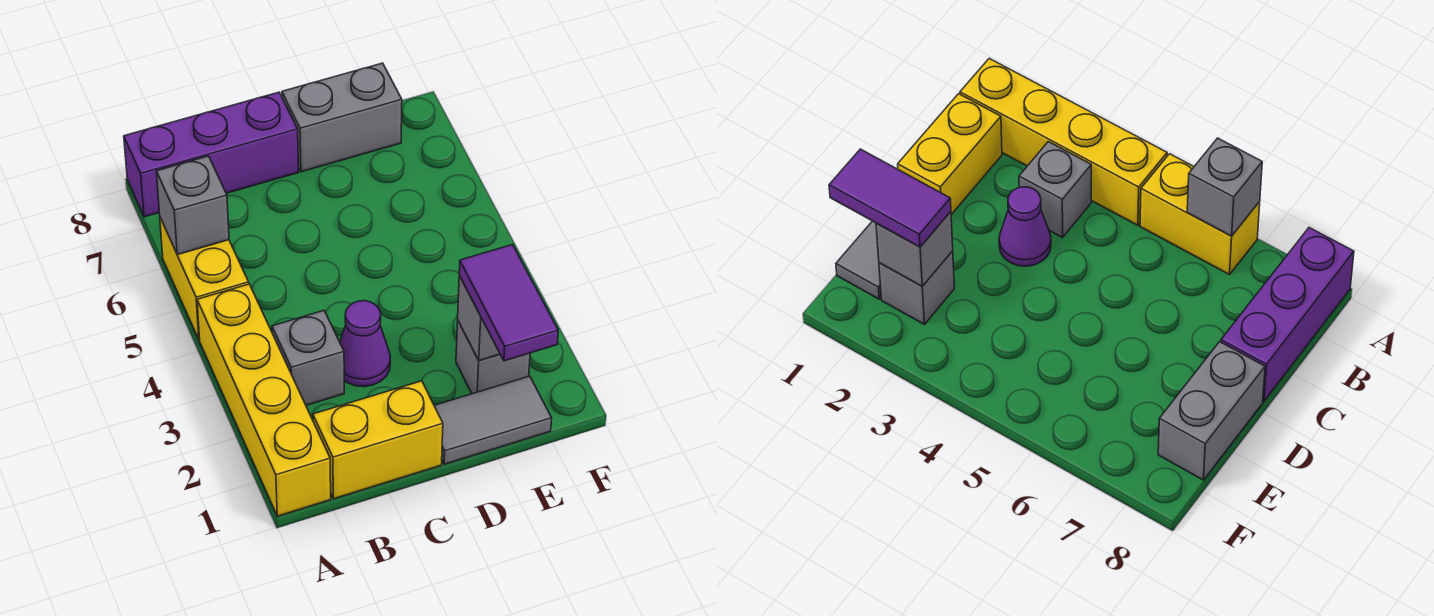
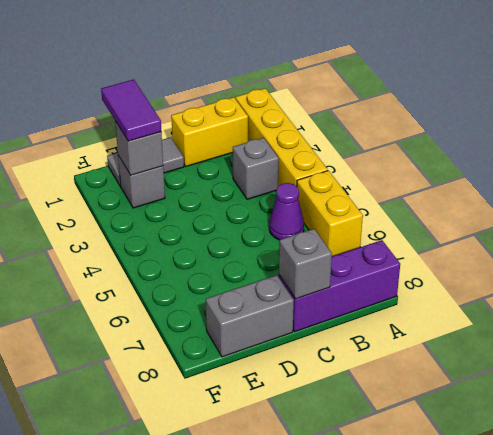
grey brick A6 level 2 -> grey brick C8 level 2
purple cone C3 level 1 -> purple cone B5 level 1

